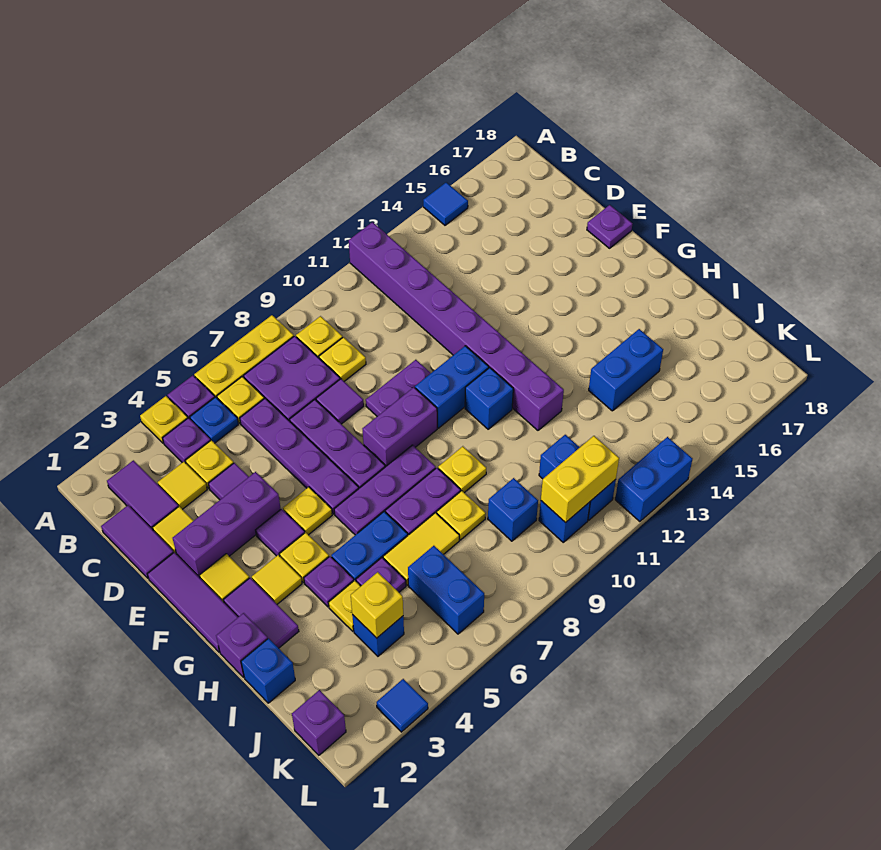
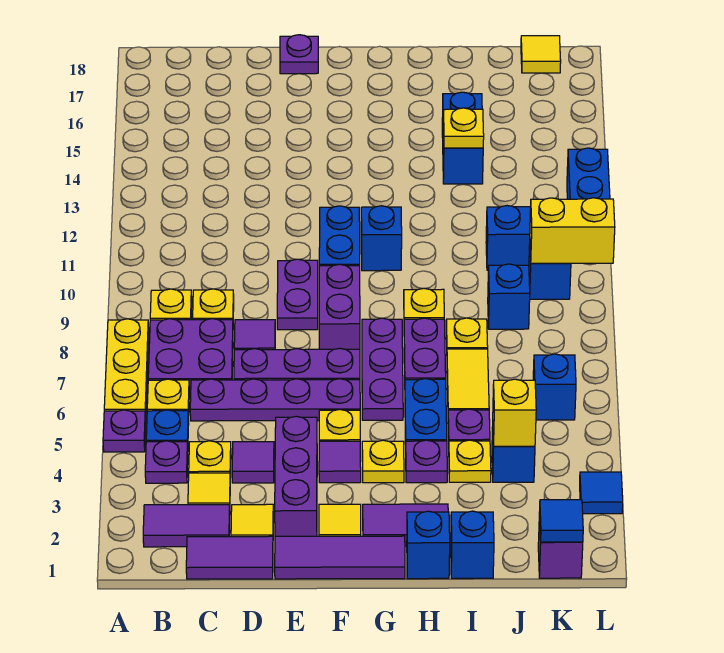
yellow plate A4 level 1 -> yellow plate I14 level 2
purple brick A12:H12 level 1 -> none
blue tile A15 level 1 -> blue tile K1 level 2
yellow tile G3 level 1 -> yellow tile K18 level 1
purple brick H1 level 1 -> blue brick H1 level 1
blue brick J6:K6 level 1 -> blue brick K6 level 1
yellow brick K10:K11 level 2 -> yellow brick K10:L10 level 2

